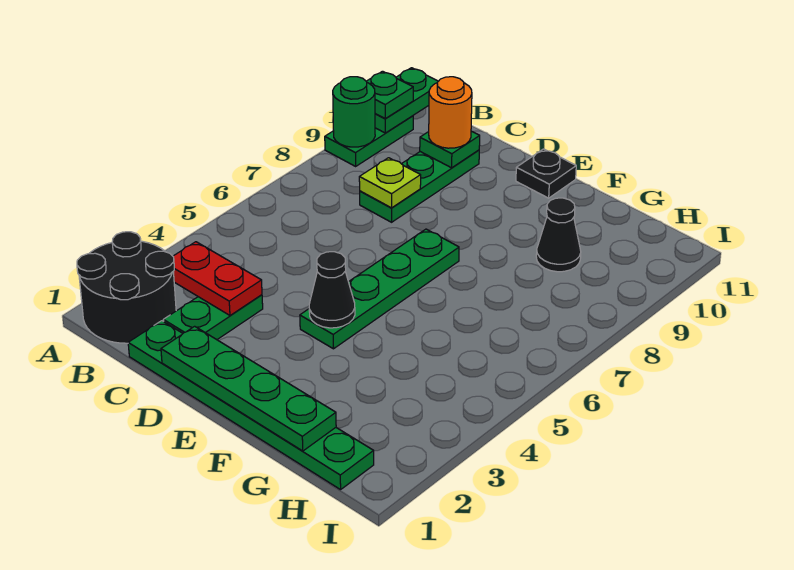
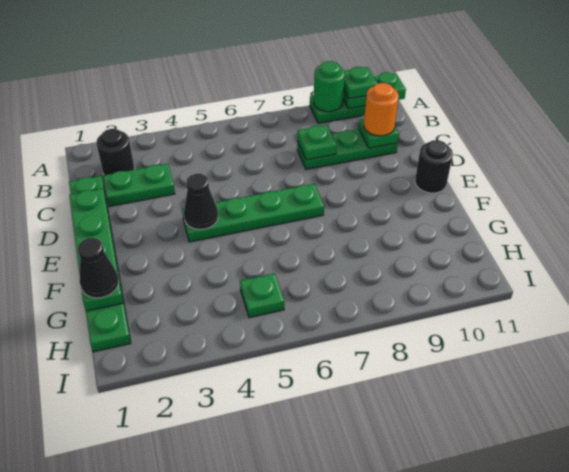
black round brick A1:B2 level 1 -> black round brick B2 level 1
red plate B3:C3 level 2 -> none
lime plate C8 level 2 -> green plate C8 level 2
black plate E11 level 1 -> black round brick E11 level 1
black cone G9 level 1 -> black cone G1 level 3
none -> green plate H5 level 1

